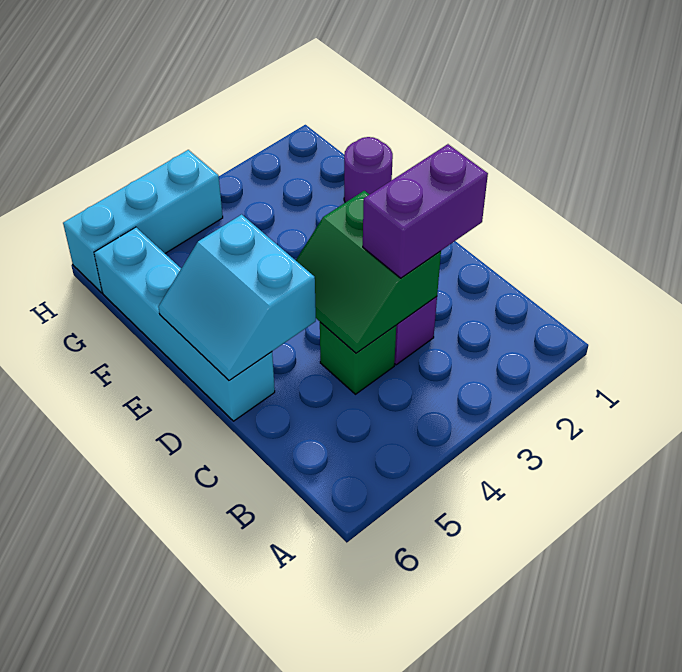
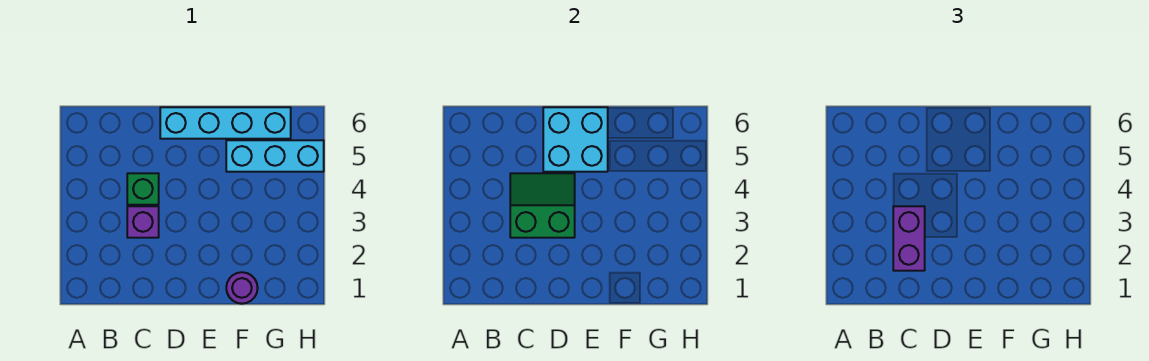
cyan slope D5:E6 level 2 top 5 -> cyan brick D5:E6 level 2
cyan brick H4:H6 level 1 -> cyan brick F5:H5 level 1

